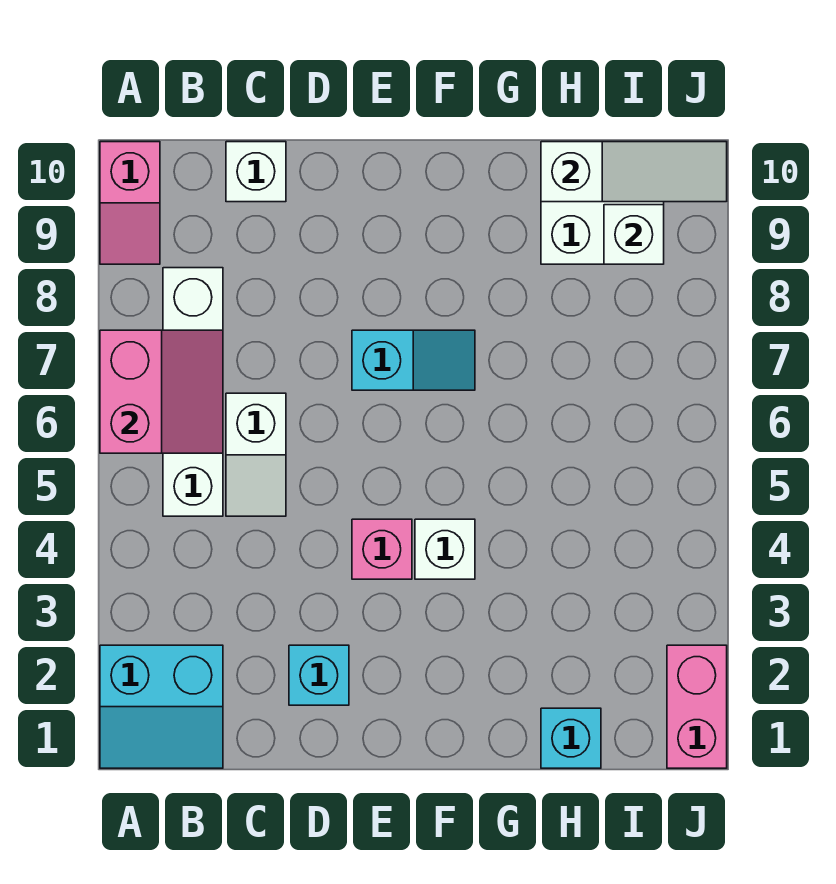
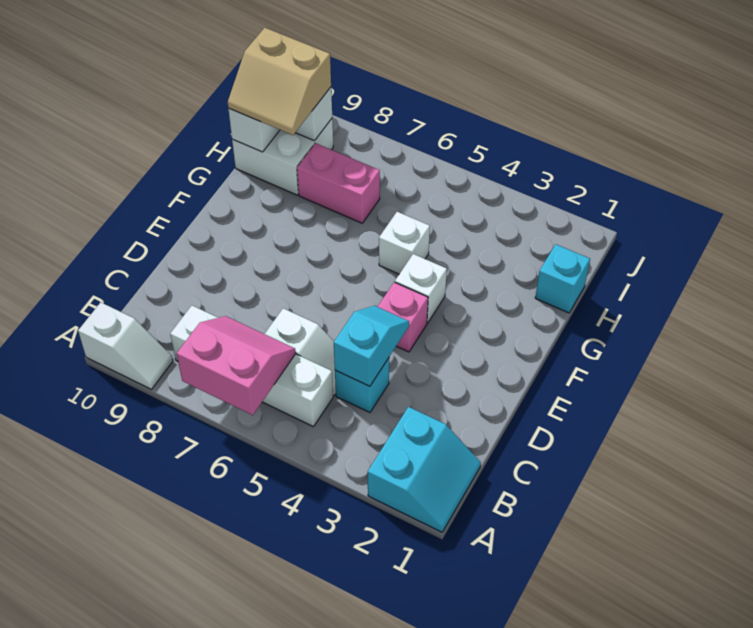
pink slope A9:A10 level 1 top 10 -> white slope A9:A10 level 1 top 10
white brick C10 level 1 -> white brick G5 level 1
cyan brick D2 level 1 -> cyan brick C4 level 1
cyan slope E7:F7 level 1 top E -> cyan slope C4:D4 level 2 top C
none -> tan slope H9:I10 level 3 top I
pink brick J1:J2 level 1 -> pink brick H7:H8 level 1

